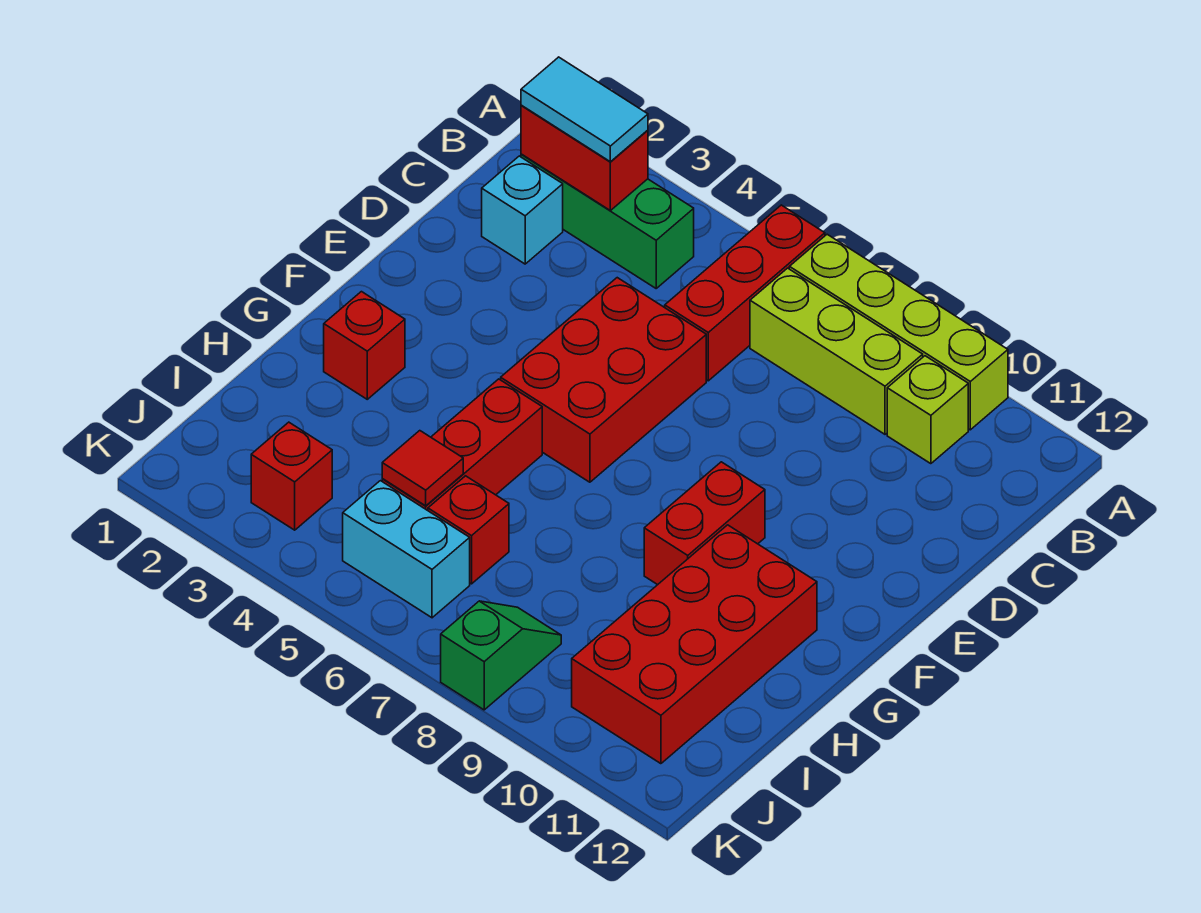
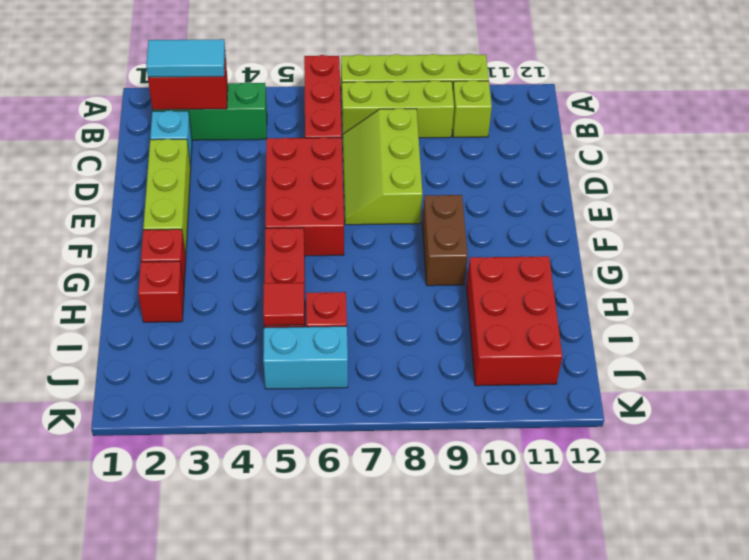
none -> lime slope C7:E8 level 1 top 8
none -> lime brick D2:F2 level 1
red brick F9:G9 level 1 -> brown brick F9:G9 level 1
red brick G10:J11 level 1 -> red brick H10:J11 level 1
red brick J3 level 1 -> red brick H2 level 1
green slope J8:K8 level 1 top K -> none

